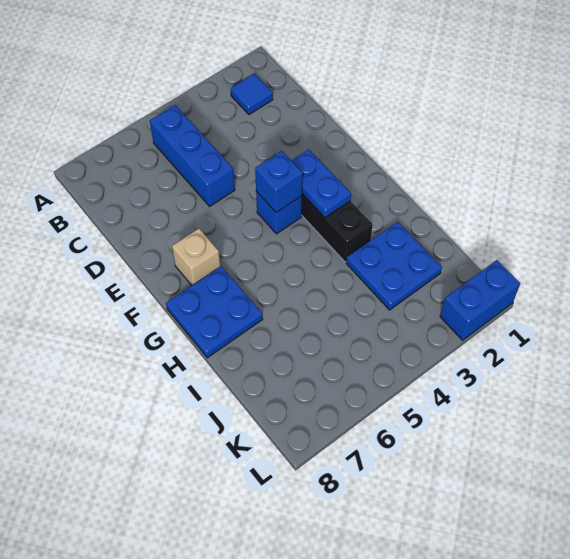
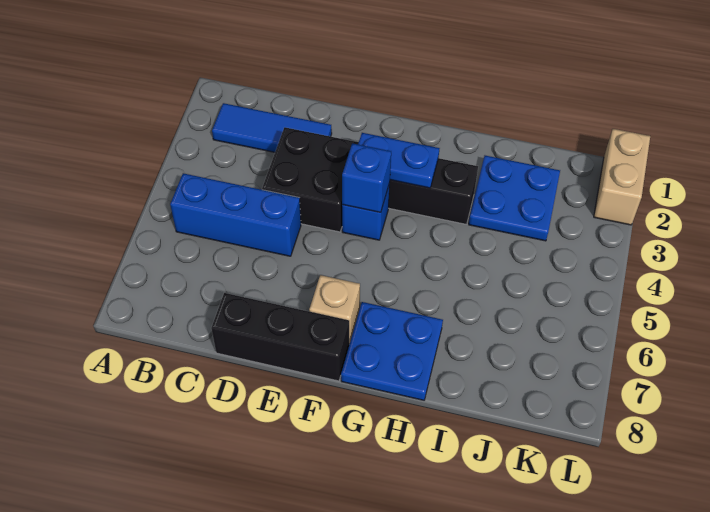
blue tile B2 level 1 -> blue tile B2:D2 level 1
none -> black brick D3:E4 level 1
none -> black brick D8:F8 level 1
blue brick L1:L2 level 1 -> tan brick L1:L2 level 1

